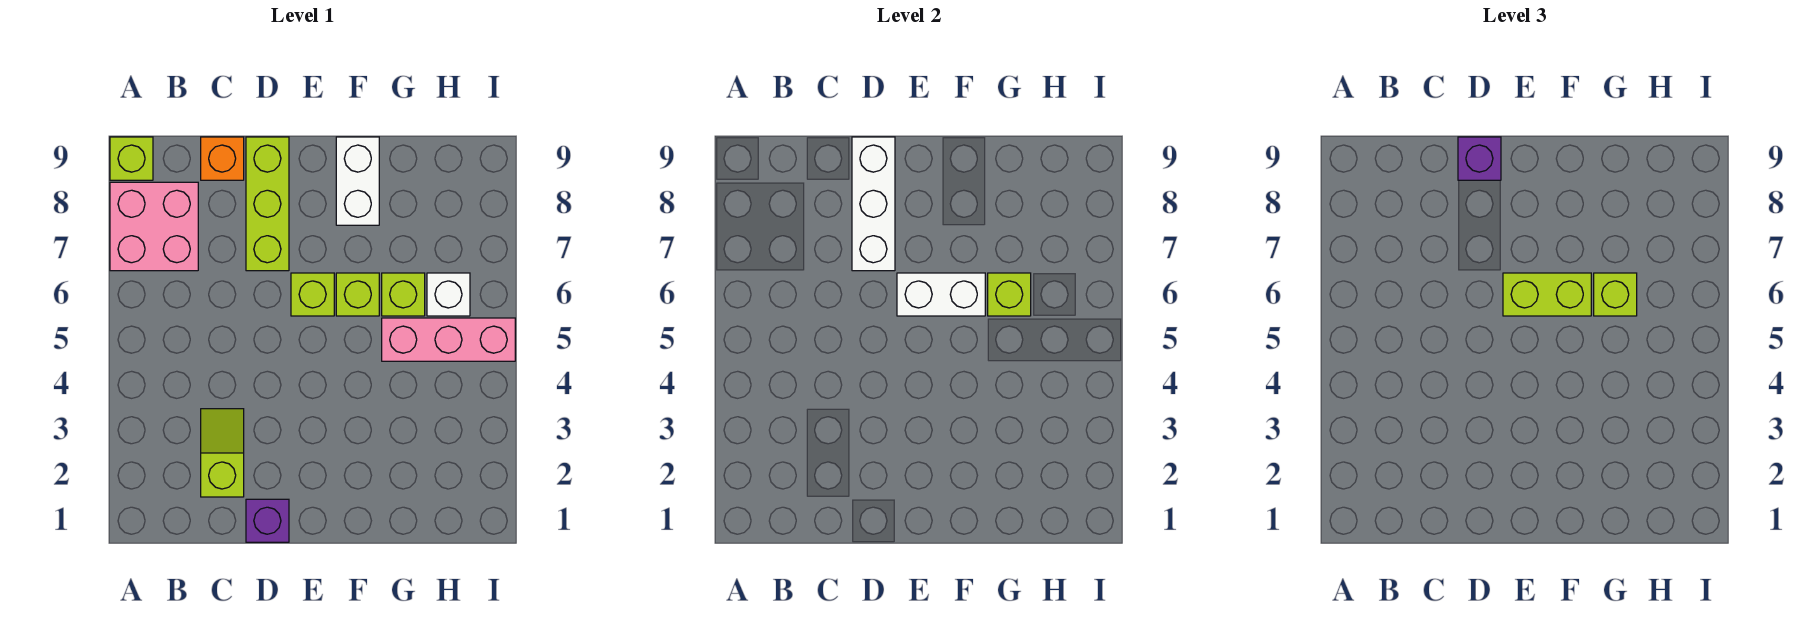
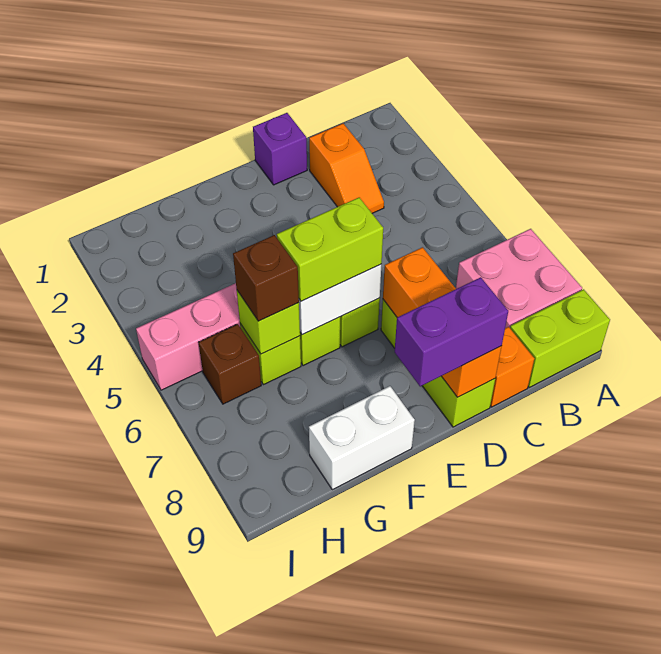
lime brick A9 level 1 -> lime brick A9:B9 level 1
lime slope C2:C3 level 1 top 2 -> orange slope C2:C3 level 1 top 2
white brick D7:D9 level 2 -> orange brick D7:D9 level 2
purple brick D9 level 3 -> purple brick D9:E9 level 3
white brick F8:F9 level 1 -> white brick F9:G9 level 1
lime brick G6 level 3 -> brown brick G6 level 3
white brick H6 level 1 -> brown brick H6 level 1

